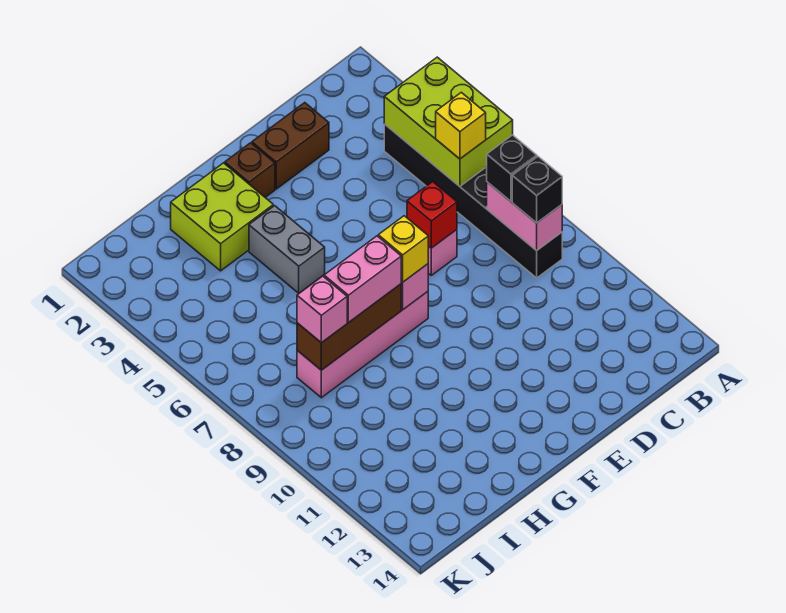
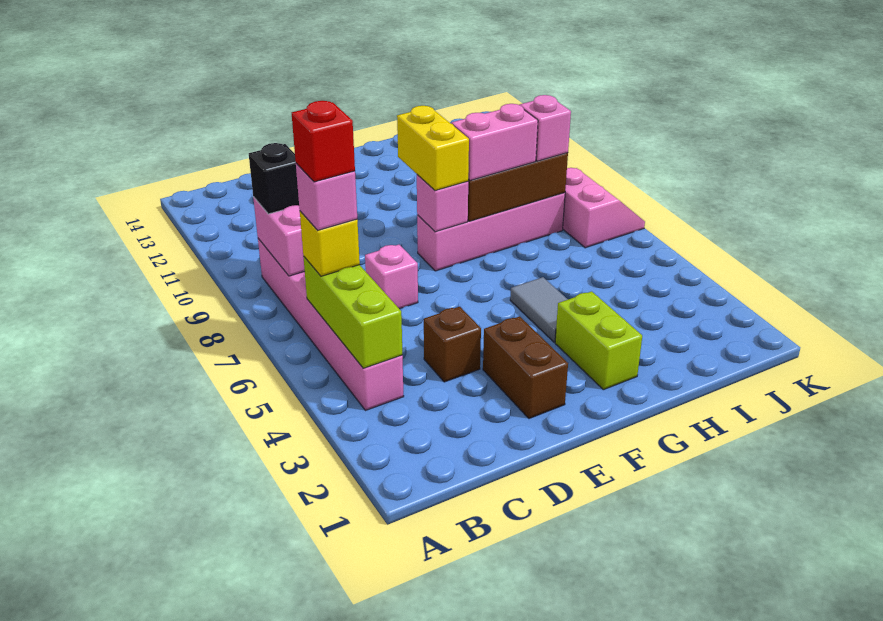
lime brick A4:B6 level 2 -> lime brick B4:B6 level 2
black brick B4:B9 level 1 -> pink brick B4:B9 level 1
none -> pink brick B6 level 4
black brick B8 level 3 -> none
brown brick D2:E2 level 1 -> brown brick E2:E3 level 1
red brick D7 level 2 -> red brick B6 level 5
brown brick F2 level 1 -> brown brick D4 level 1
yellow brick F8 level 3 -> yellow brick F8:F9 level 3
lime brick G2:H3 level 1 -> lime brick G2:G3 level 1
grey brick G4:G5 level 1 -> grey tile G4:G5 level 1
none -> pink slope J7:K8 level 1 top J

